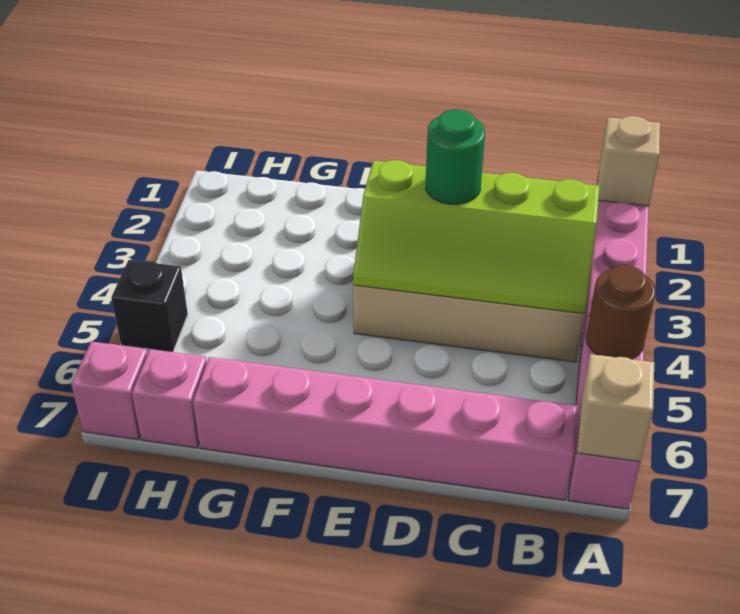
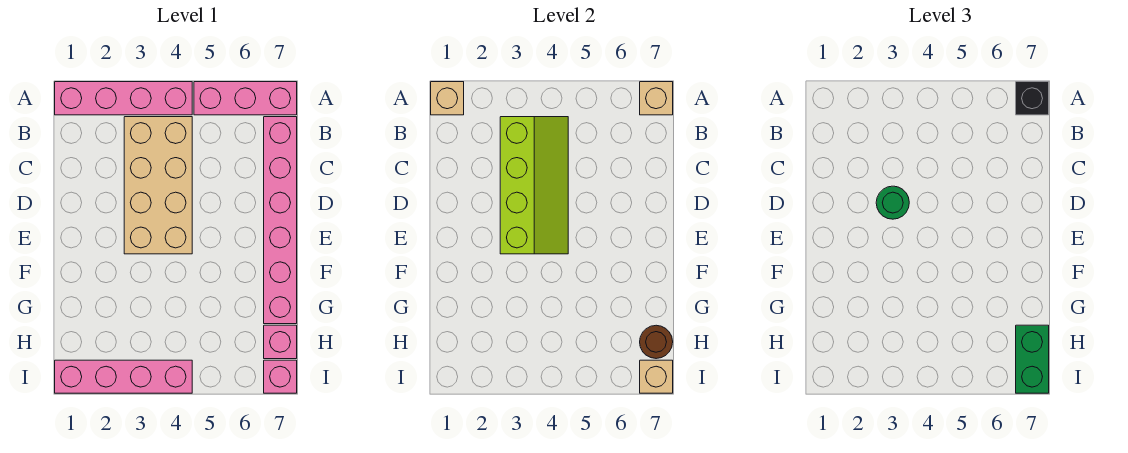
brown round brick A5 level 2 -> brown round brick H7 level 2
none -> green brick H7:I7 level 3
none -> pink brick I1:I4 level 1
black brick I5 level 1 -> black brick A7 level 3
none -> tan brick I7 level 2

